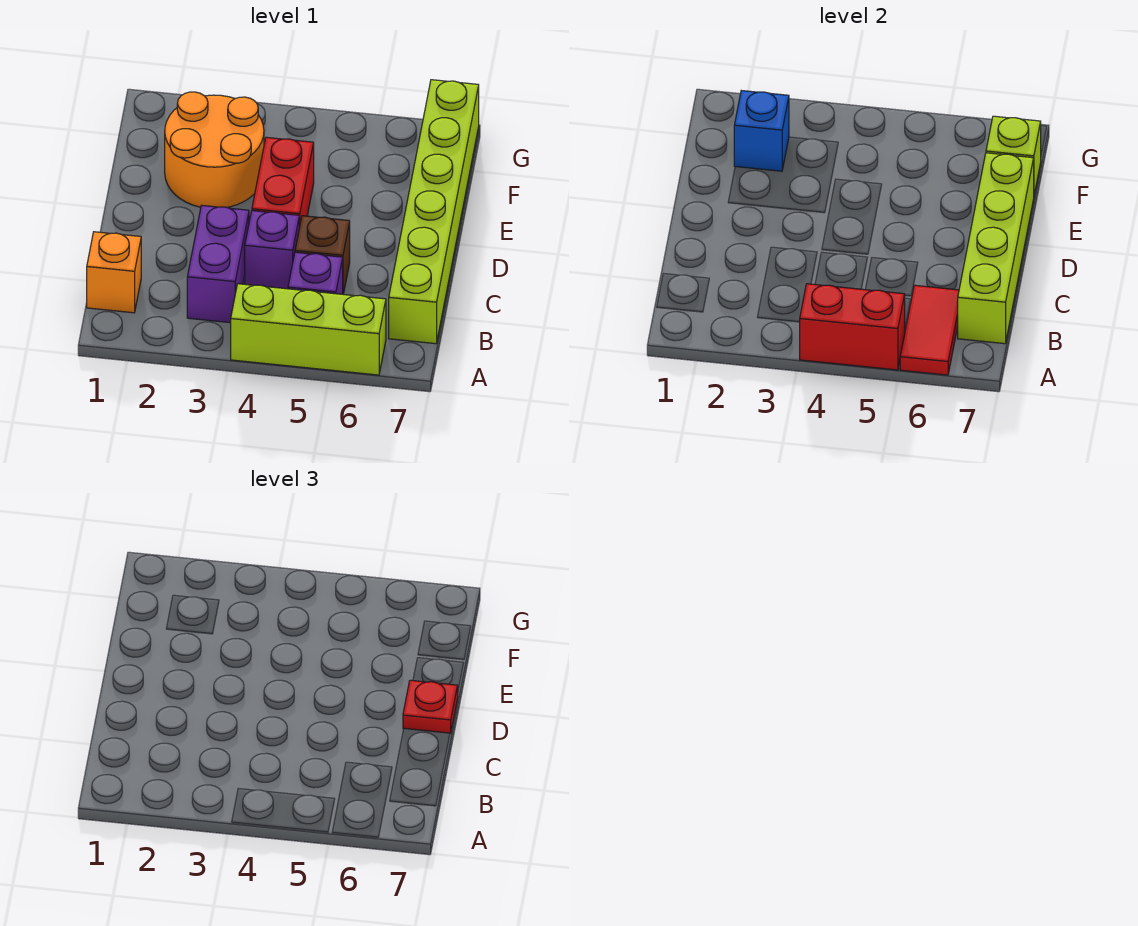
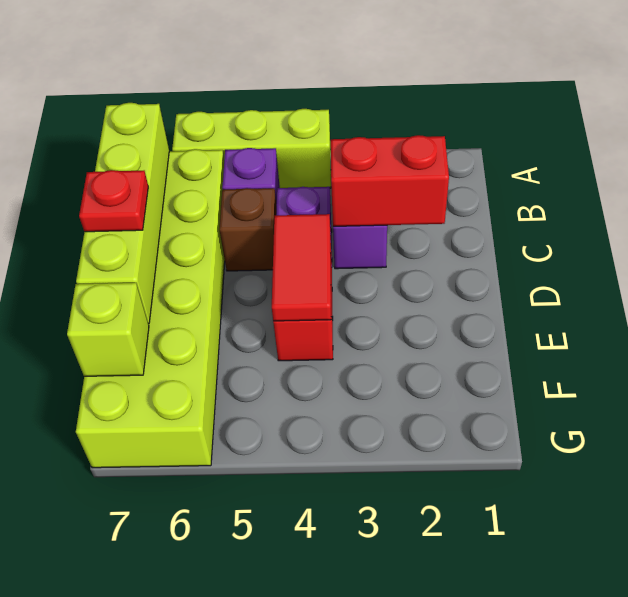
red brick A4:A5 level 2 -> red brick C2:C3 level 2
red tile A6:B6 level 2 -> red tile D4:E4 level 2
orange brick B1 level 1 -> none
lime brick B7:G7 level 1 -> lime brick B6:G7 level 1
orange round brick E2:F3 level 1 -> none
blue brick F2 level 2 -> none

